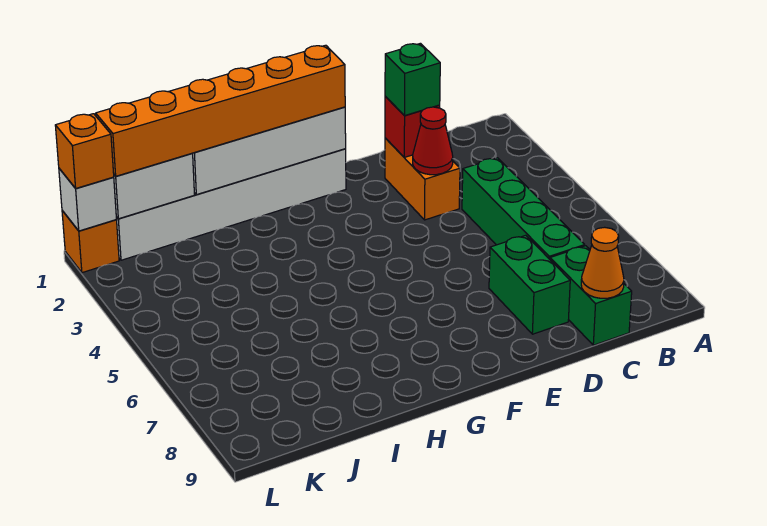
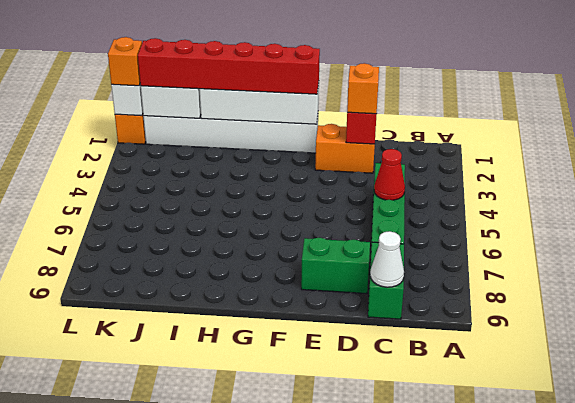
orange cone C9 level 2 -> white cone C9 level 2
orange brick D2:D3 level 1 -> orange brick D2:E2 level 1
green brick D2 level 3 -> orange brick D2 level 3
red cone D3 level 2 -> red cone C5 level 2
green brick D7:D8 level 1 -> green brick D8:E8 level 1
orange brick F1:K1 level 3 -> red brick F1:K1 level 3

